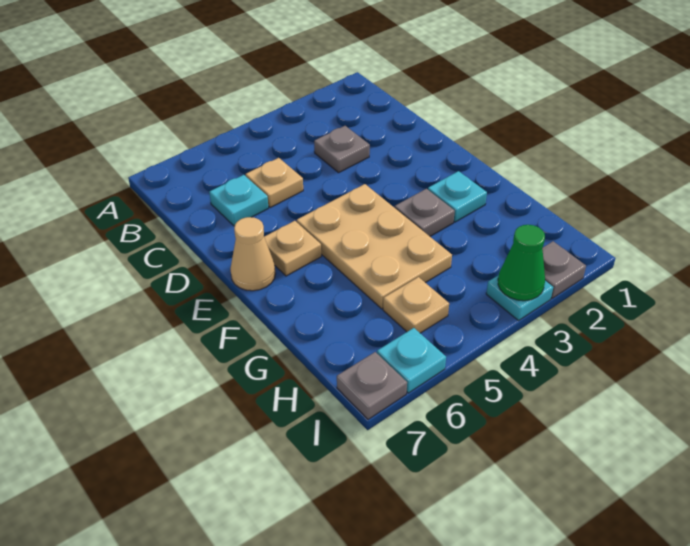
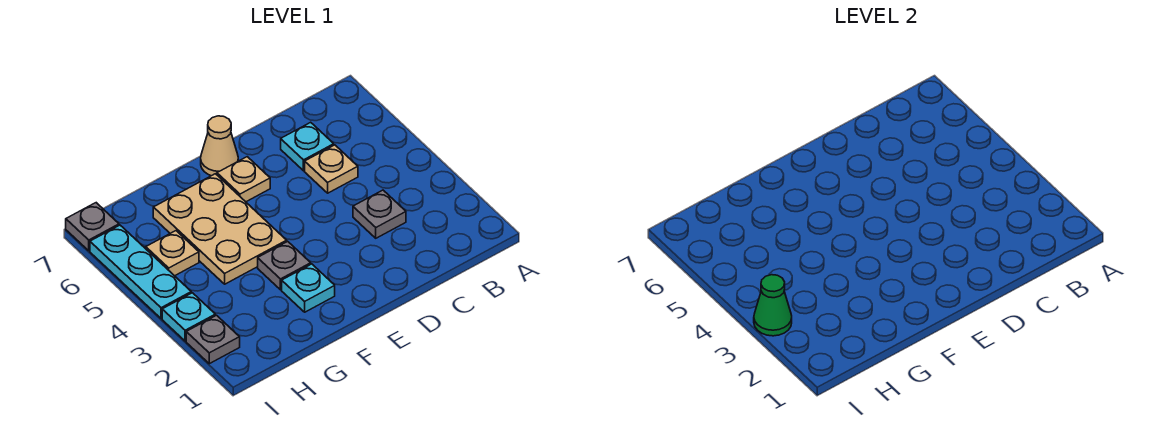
tan plate E4:G5 level 1 -> tan plate F4:G6 level 1
cyan plate I6 level 1 -> cyan plate I4:I6 level 1

